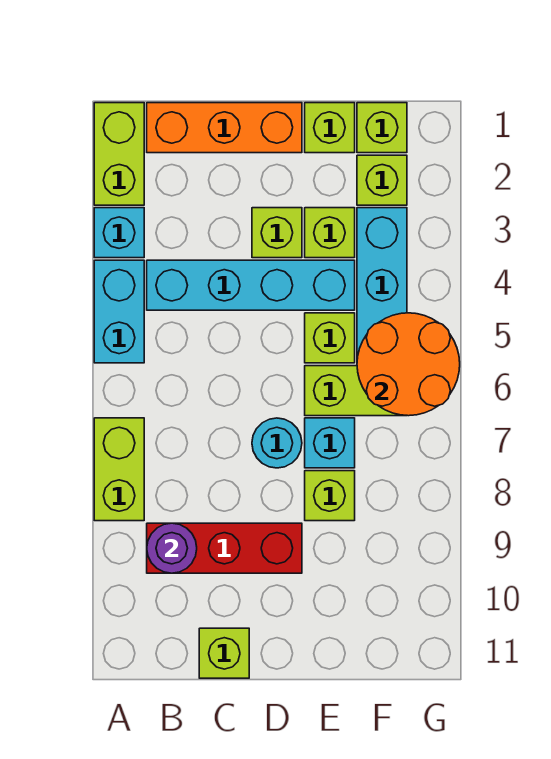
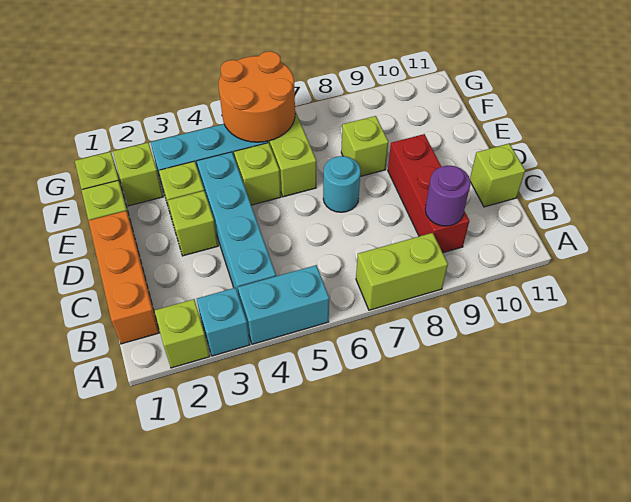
lime brick A1:A2 level 1 -> lime brick A2 level 1
cyan brick E7 level 1 -> none

